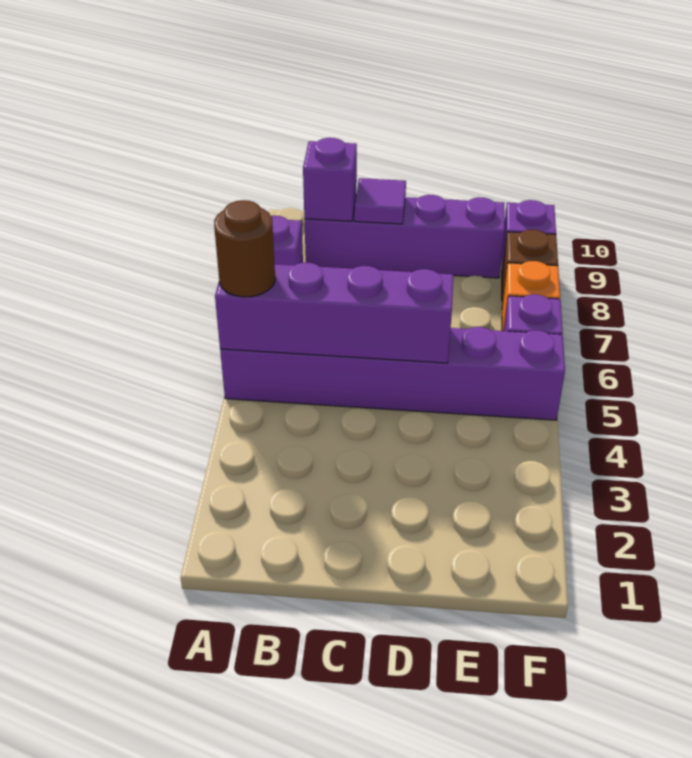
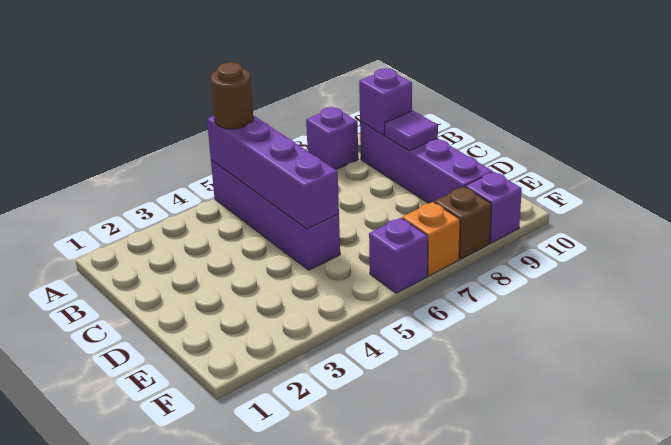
purple brick A5:F5 level 1 -> purple brick A5:D5 level 1

